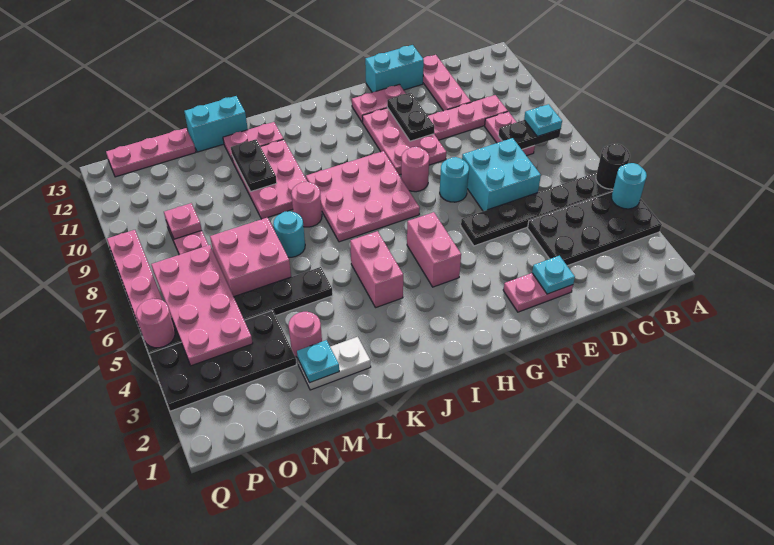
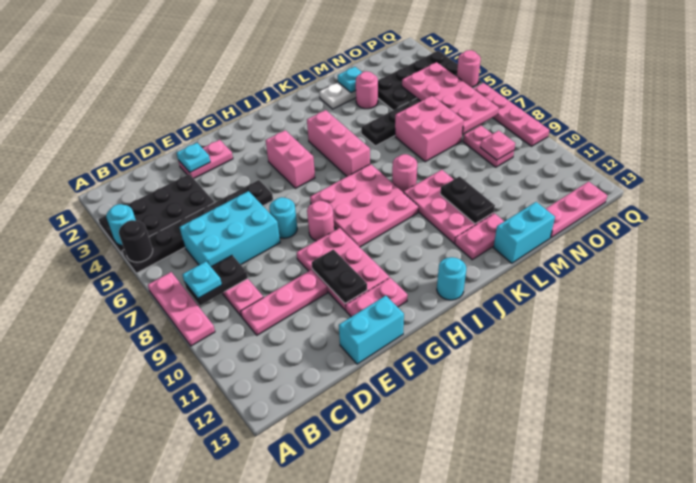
cyan brick D6:E7 level 1 -> cyan brick C6:E7 level 1
pink plate D11:D13 level 1 -> pink plate A7:A9 level 1
pink brick J4:J5 level 1 -> pink brick J4:J6 level 1
cyan round brick L7 level 1 -> cyan round brick I13 level 1

